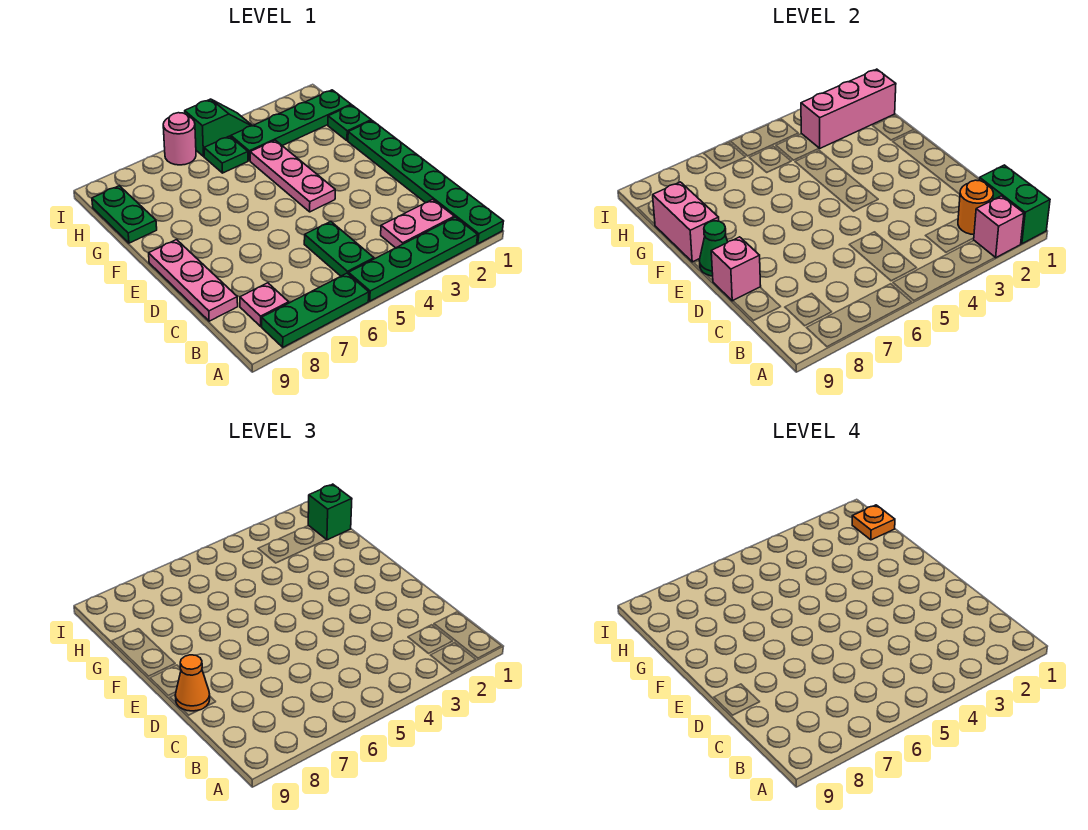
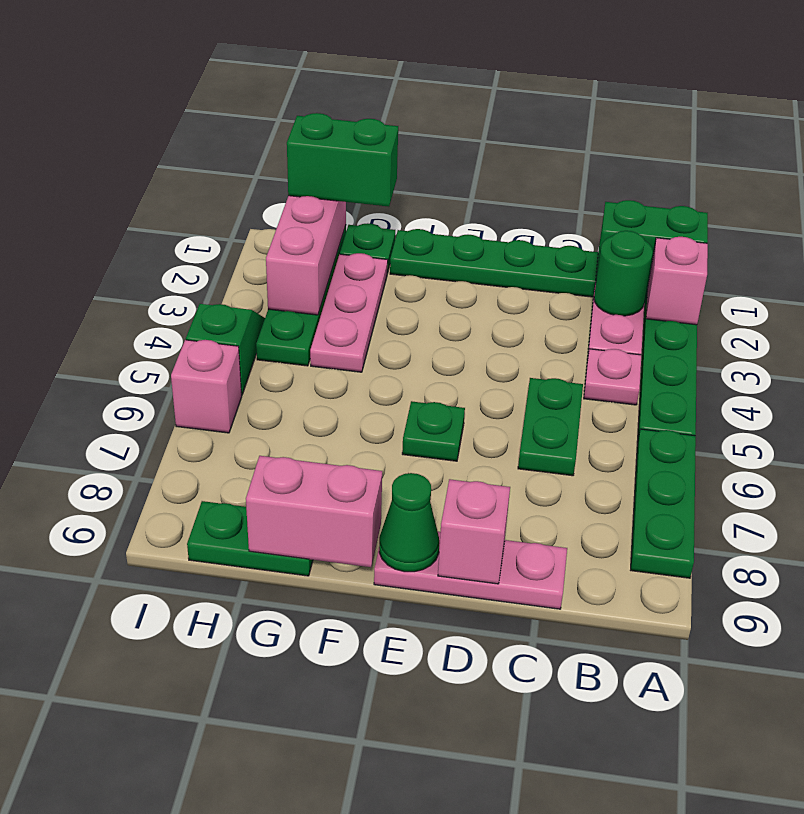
orange round brick B2 level 2 -> green round brick B2 level 2
green plate B5:C5 level 1 -> green plate C5:C6 level 1
pink plate B8 level 1 -> pink plate B4 level 1
orange cone D9 level 3 -> none
pink plate E4:G4 level 1 -> pink plate G2:G4 level 1
green brick H1 level 3 -> green brick G1:H1 level 3
orange plate H1 level 4 -> none
green plate H5 level 1 -> green plate E6 level 1
pink round brick I6 level 1 -> pink brick I6 level 1

